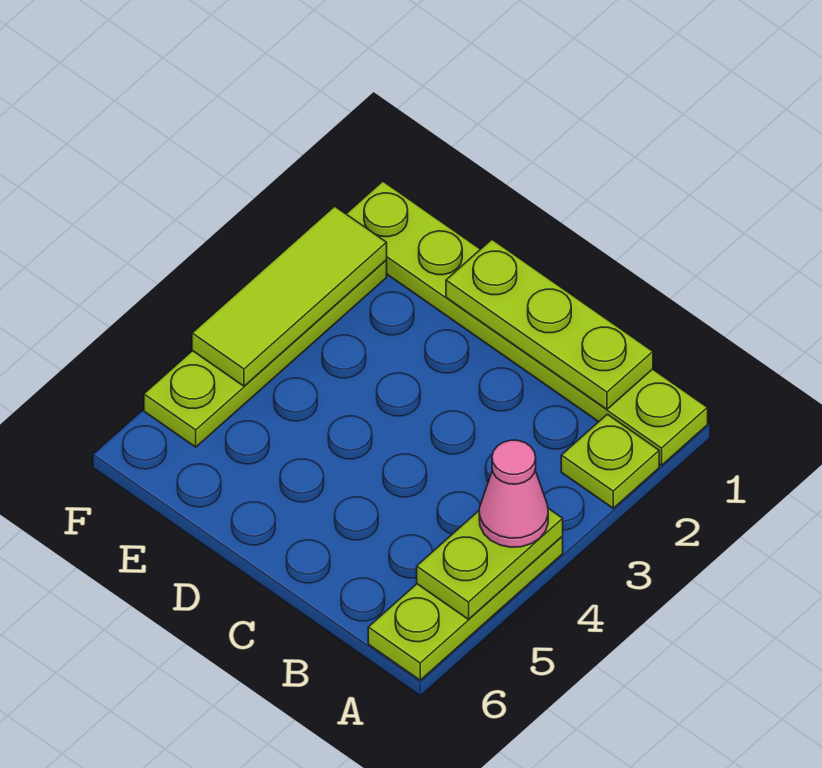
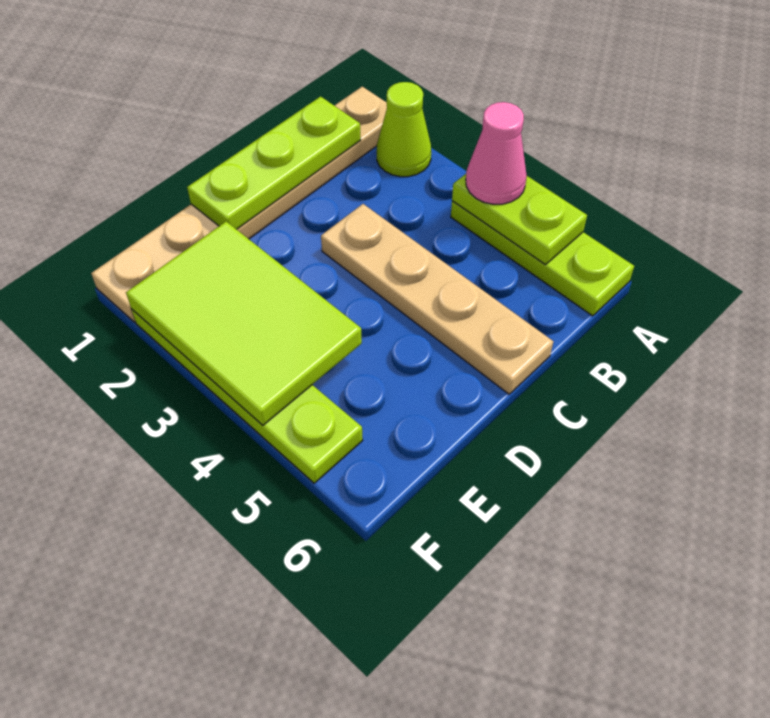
lime plate A1:F1 level 1 -> tan plate A1:F1 level 1
lime plate A2 level 1 -> lime cone A2 level 1
none -> tan plate C3:C6 level 1
lime tile F2:F4 level 2 -> lime tile E2:F4 level 2

